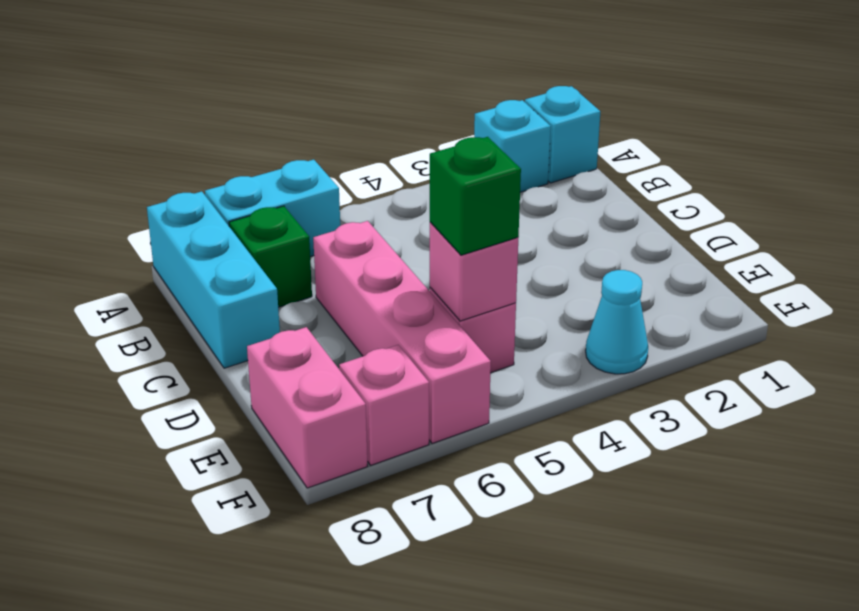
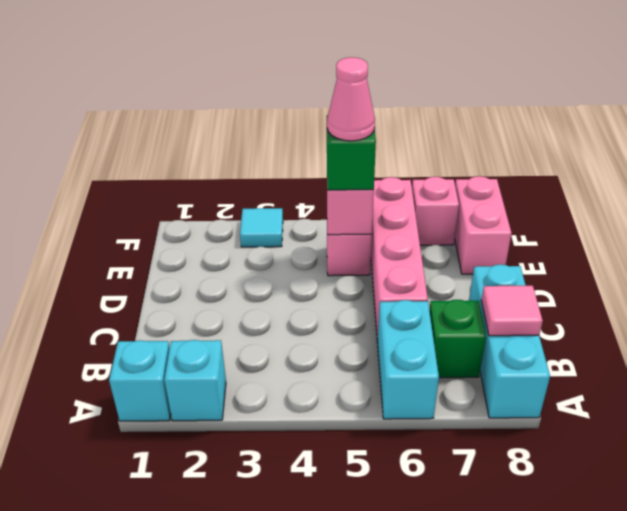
cyan brick A6:A7 level 1 -> cyan brick A6:B6 level 1
none -> pink tile B8 level 2
none -> pink cone E5 level 4
cyan cone F3 level 1 -> cyan tile F3 level 1

